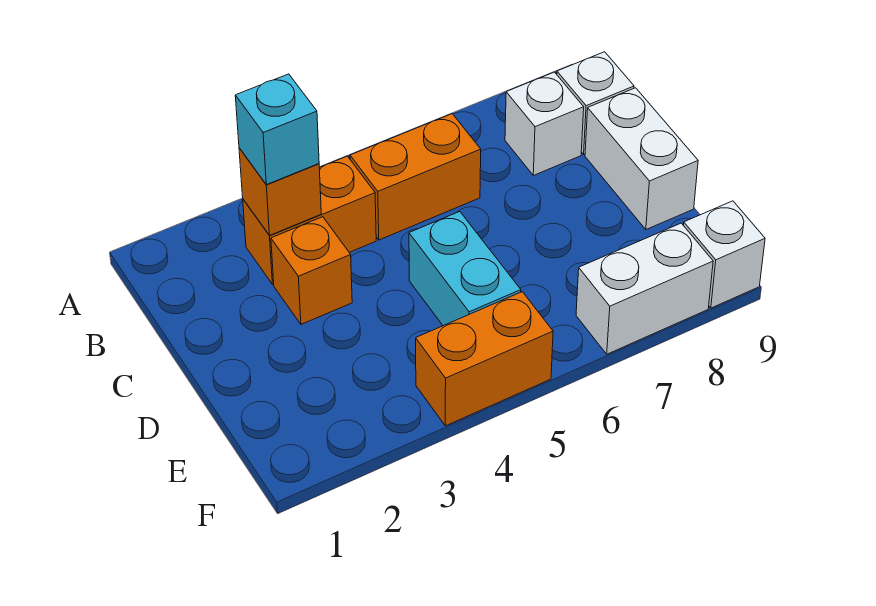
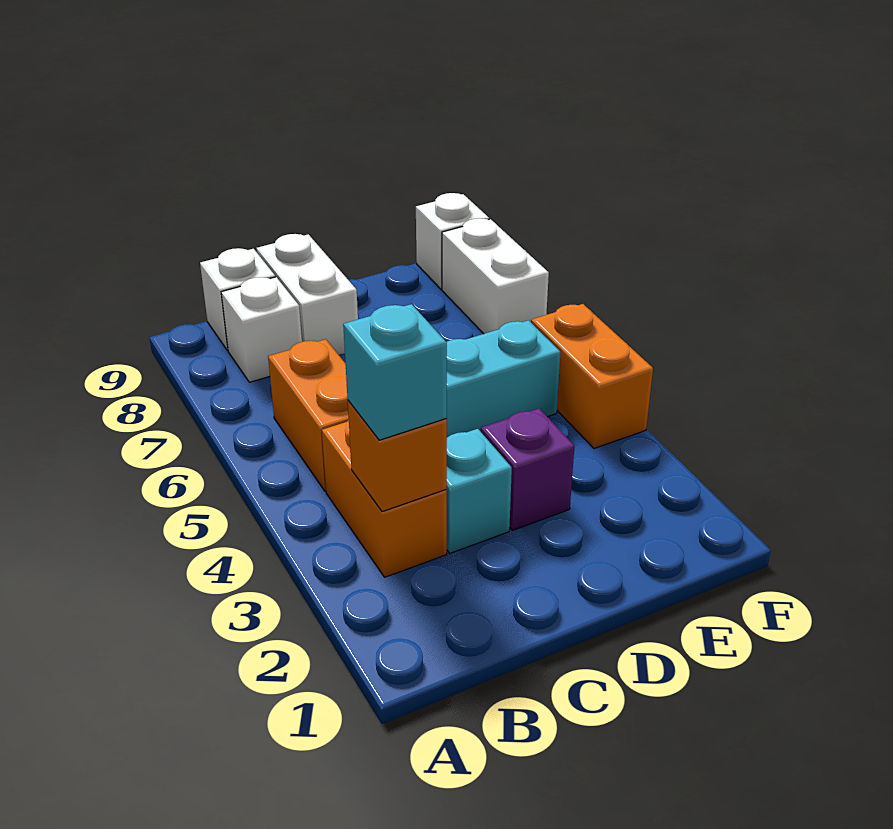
orange brick C3 level 1 -> cyan brick C3 level 1
white brick C9:D9 level 1 -> white brick C8:C9 level 1
none -> purple brick D3 level 1

